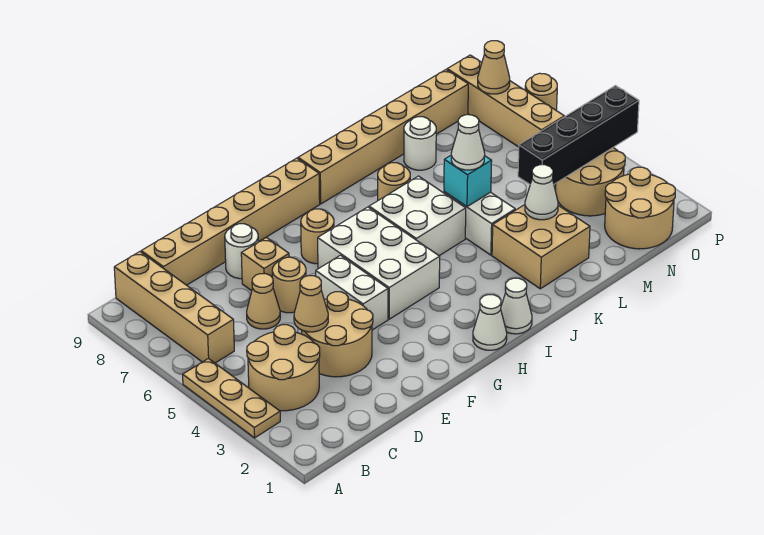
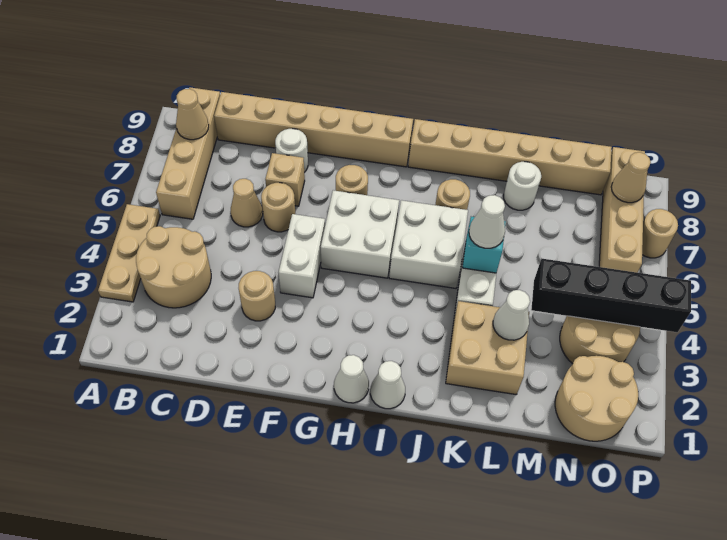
tan round brick D3:E4 level 1 -> tan round brick E3 level 1
tan cone D4 level 2 -> tan cone B8 level 2
white brick G4:H6 level 1 -> white brick G5:H6 level 1

